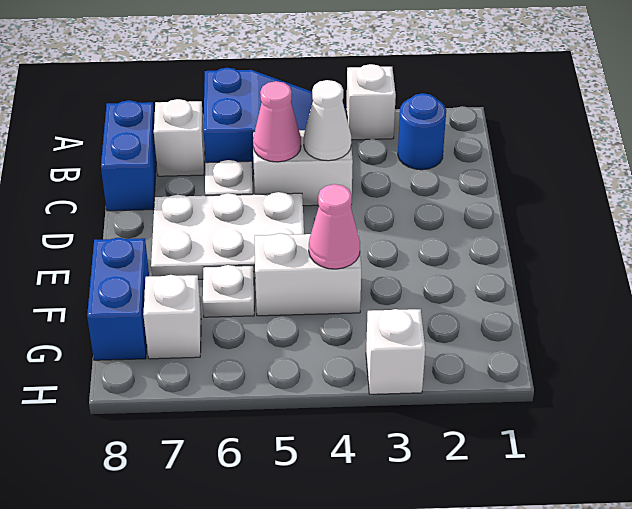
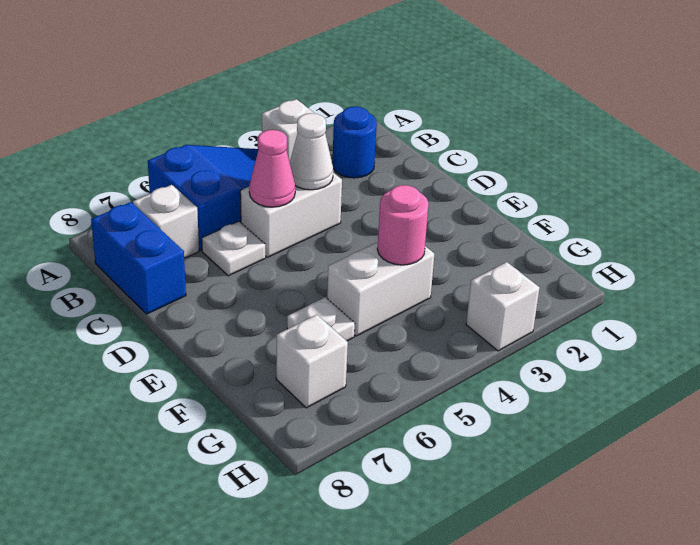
white plate D5:E7 level 1 -> none
pink cone F4 level 2 -> pink round brick F4 level 2
blue brick F8:G8 level 1 -> none

